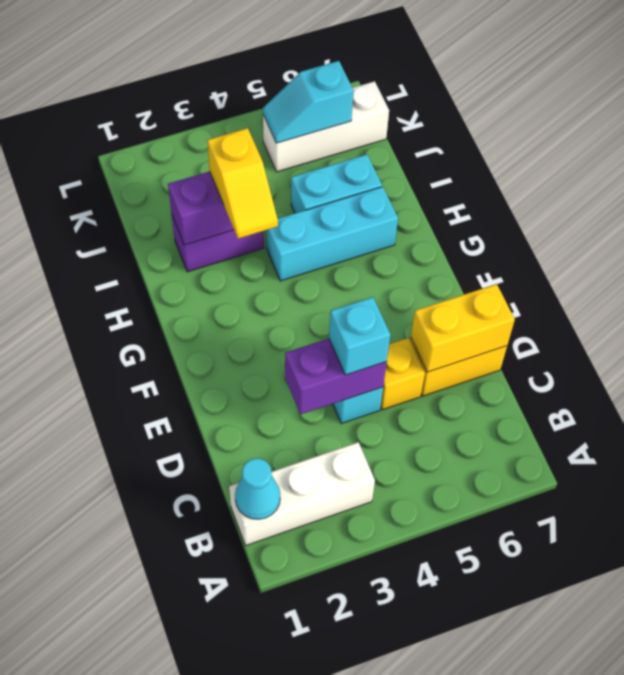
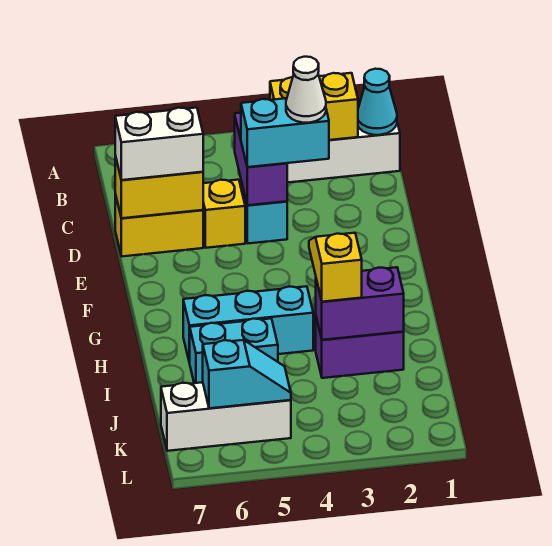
none -> yellow brick B2:B3 level 2
purple brick D3:D4 level 2 -> purple brick C4:D4 level 2
none -> white cone D3 level 4
cyan brick D4 level 3 -> cyan brick D3:D4 level 3
none -> white brick D6:D7 level 3

